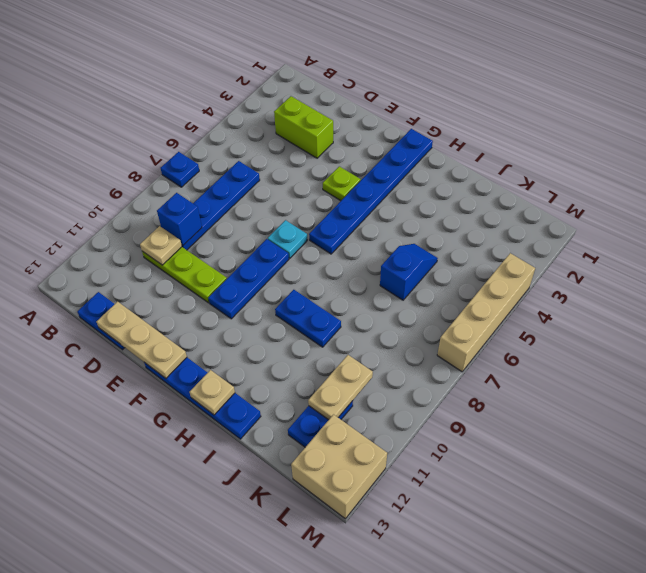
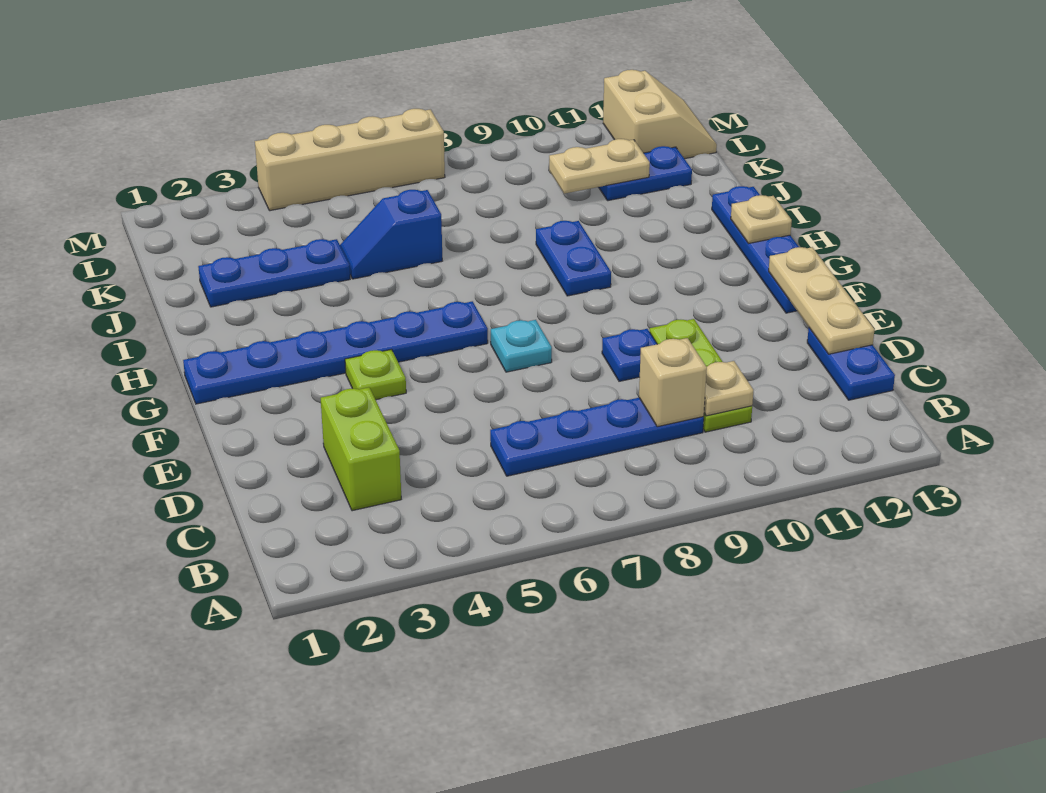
blue plate A7 level 1 -> blue plate E9 level 1
blue brick C9 level 2 -> tan brick C9 level 2
blue plate F8:F10 level 1 -> blue plate J2:J4 level 1
tan brick L12:M13 level 1 -> tan slope L12:M13 level 1 top 12

